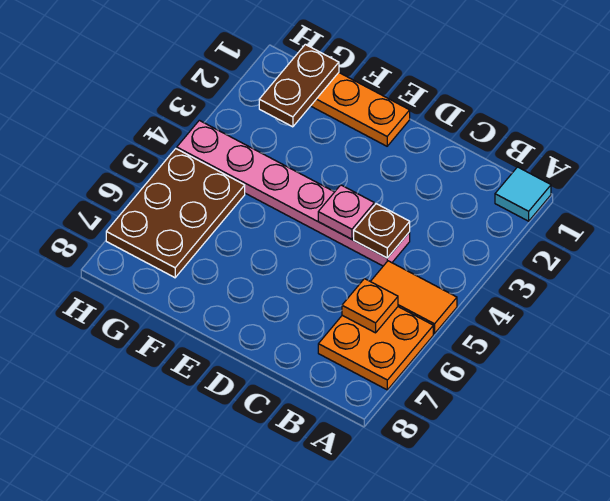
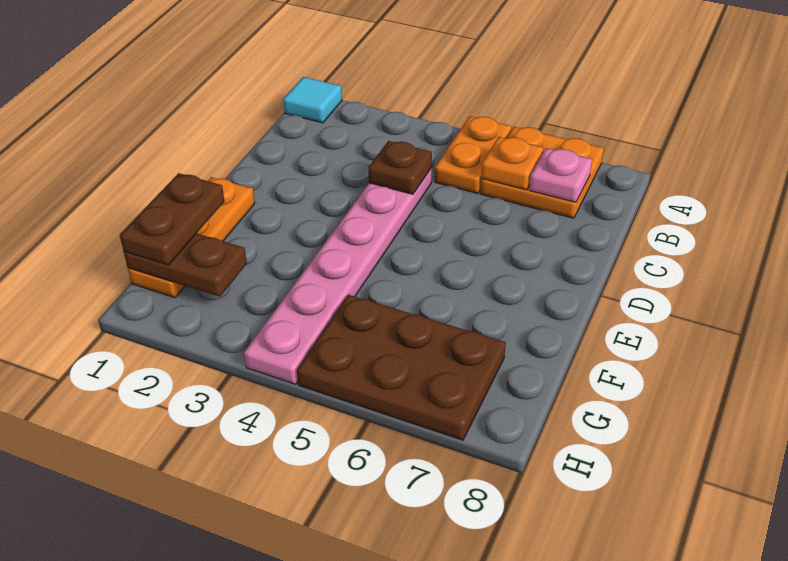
orange tile A5:B5 level 1 -> orange plate A5:B5 level 1
pink plate D4 level 2 -> pink plate B7 level 2
none -> brown plate F1:G1 level 3

